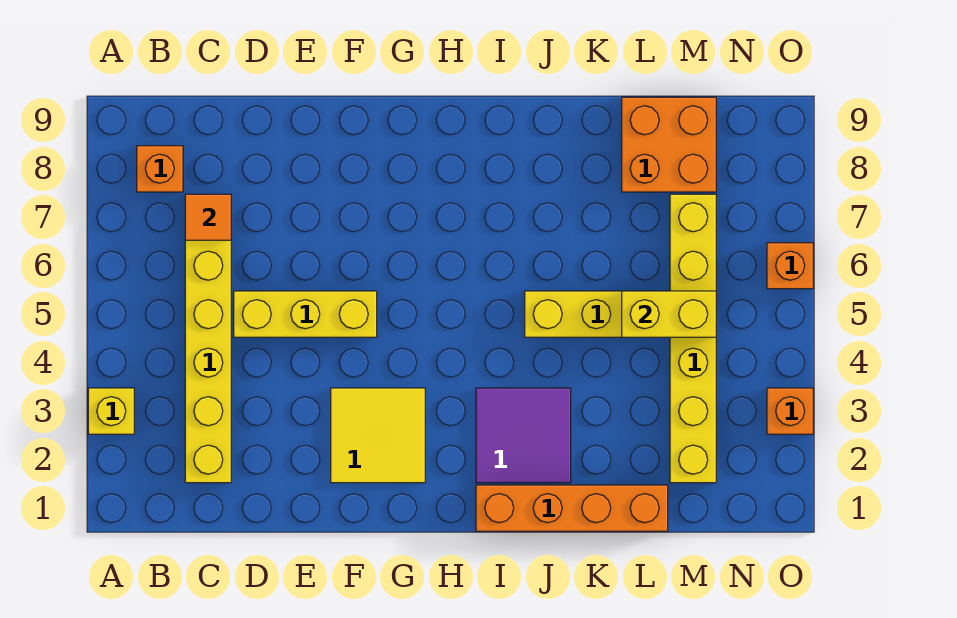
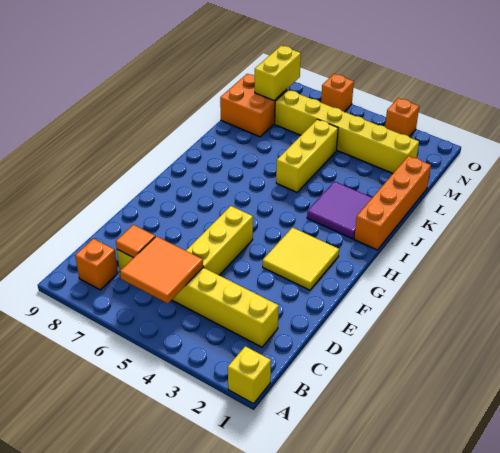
yellow brick A3 level 1 -> yellow brick A1 level 1
none -> orange tile B5:C6 level 2
yellow brick L5:M5 level 2 -> yellow brick M8:N8 level 2

